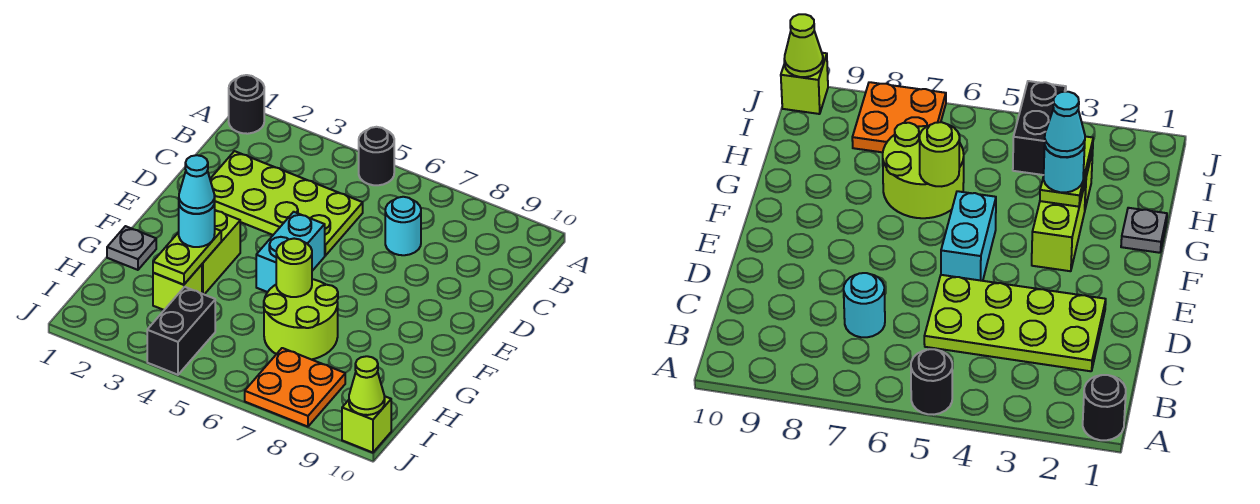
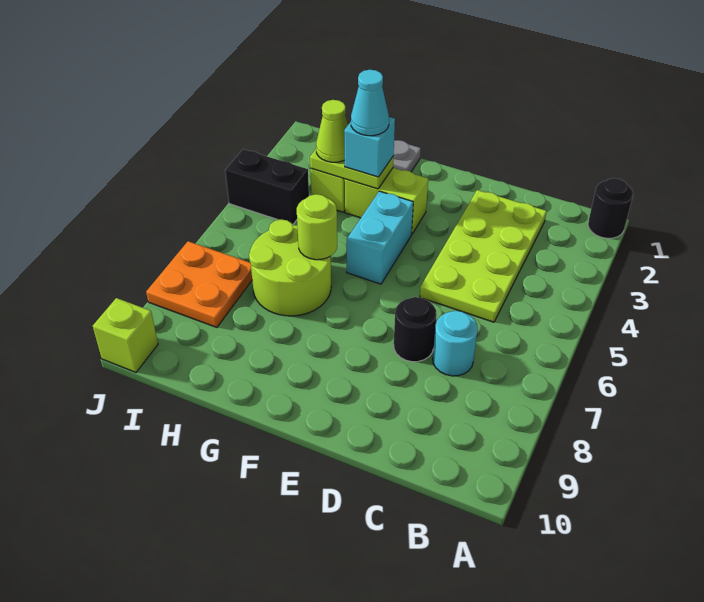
black round brick A5 level 1 -> black round brick D7 level 1
cyan brick E5:F5 level 1 -> cyan brick F4:F5 level 1
cyan round brick G3 level 3 -> cyan brick G3 level 3
lime cone J10 level 2 -> lime cone H3 level 3

